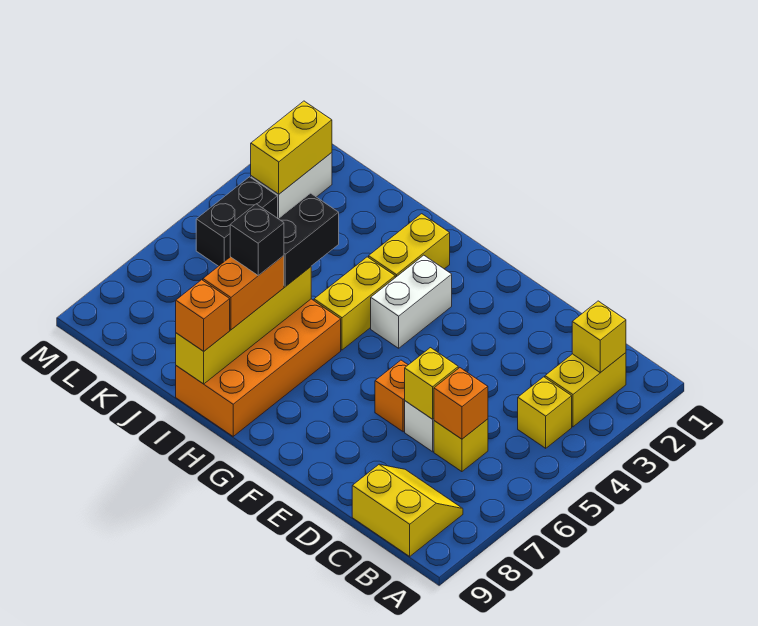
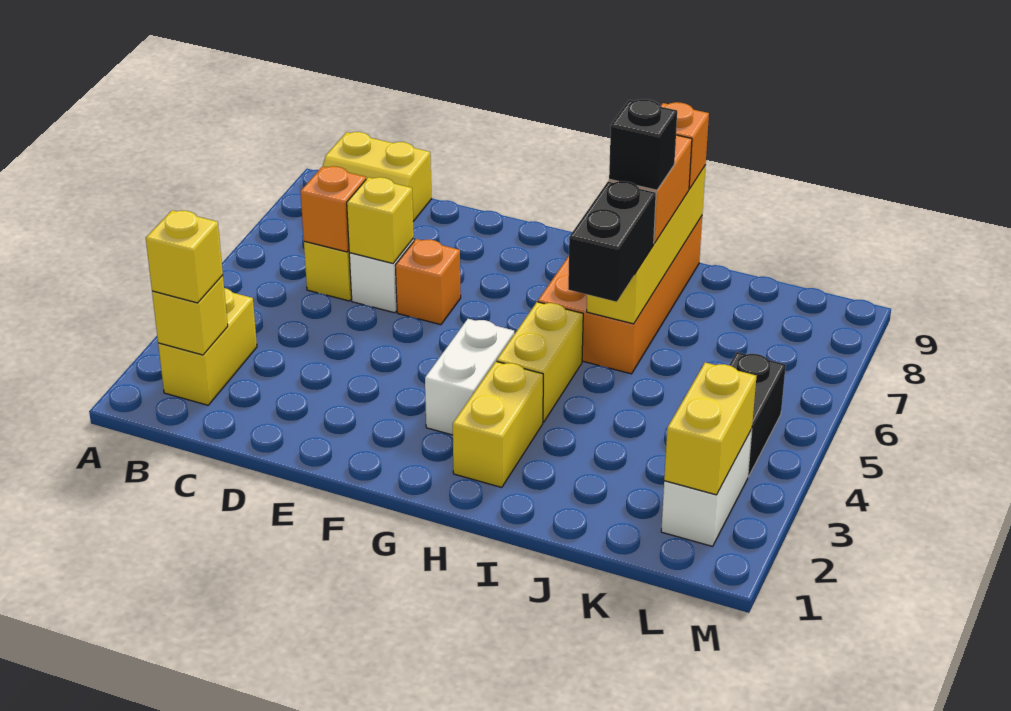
yellow brick B4 level 1 -> yellow brick B2 level 3

